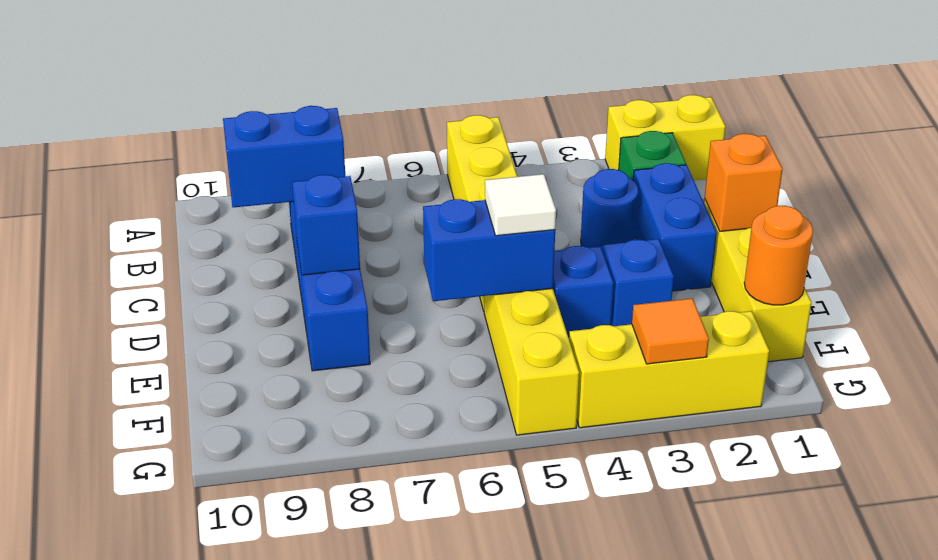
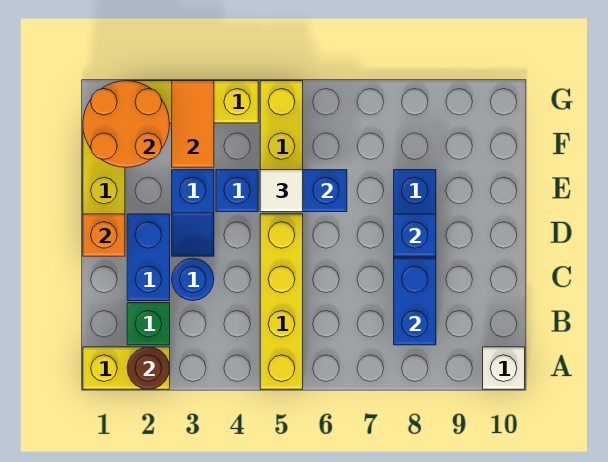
none -> brown round brick A2 level 2
none -> white brick A10 level 1
blue brick B8:B9 level 2 -> blue brick B8:C8 level 2
orange round brick F1 level 2 -> orange round brick F1:G2 level 2
orange tile G3 level 2 -> orange tile F3:G3 level 2

